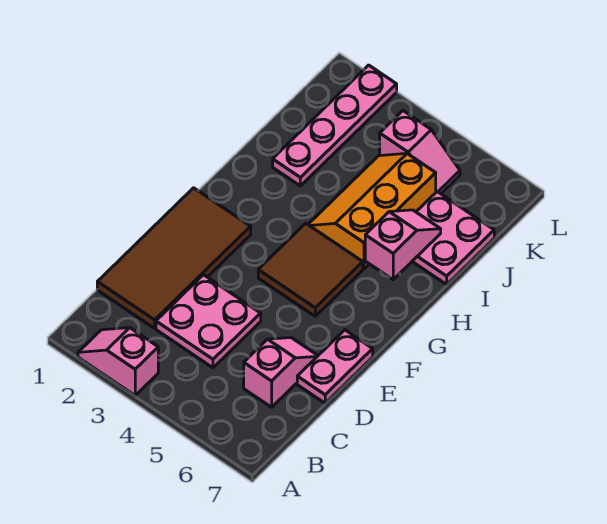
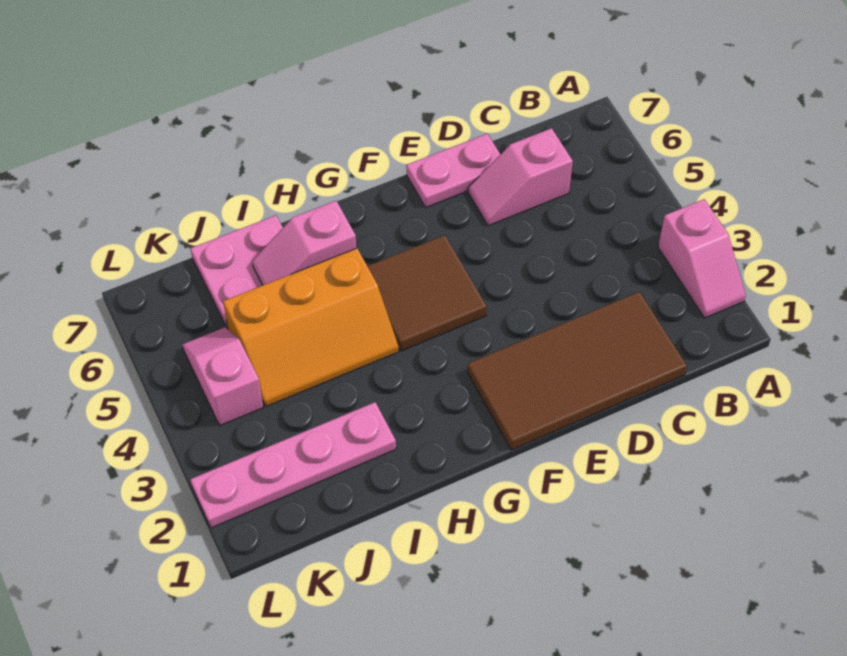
pink plate C3:D4 level 1 -> none

